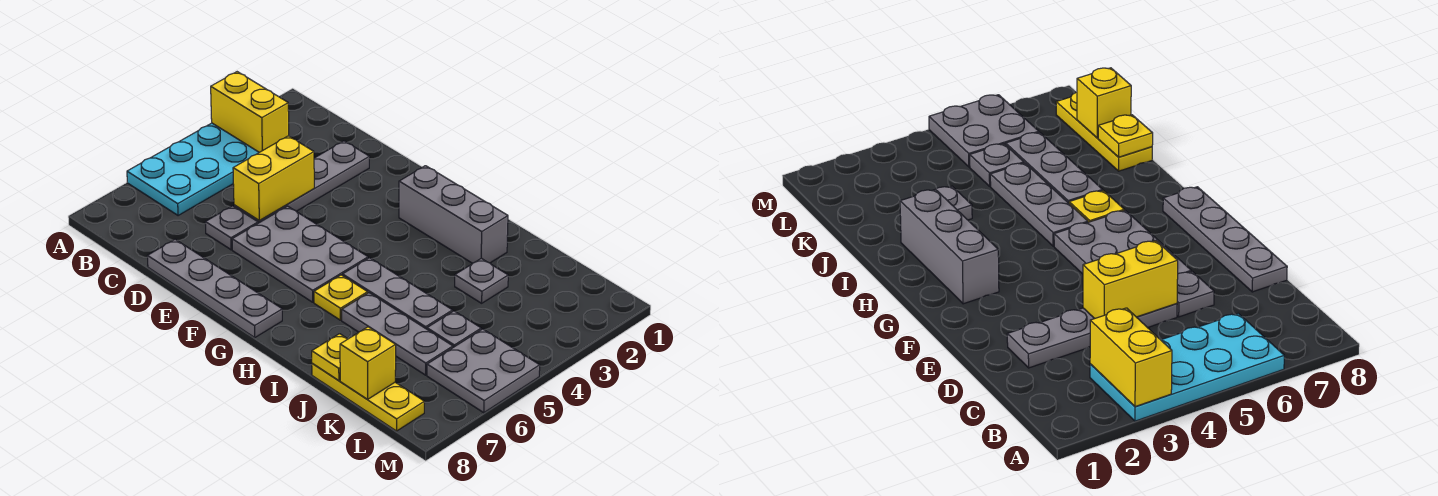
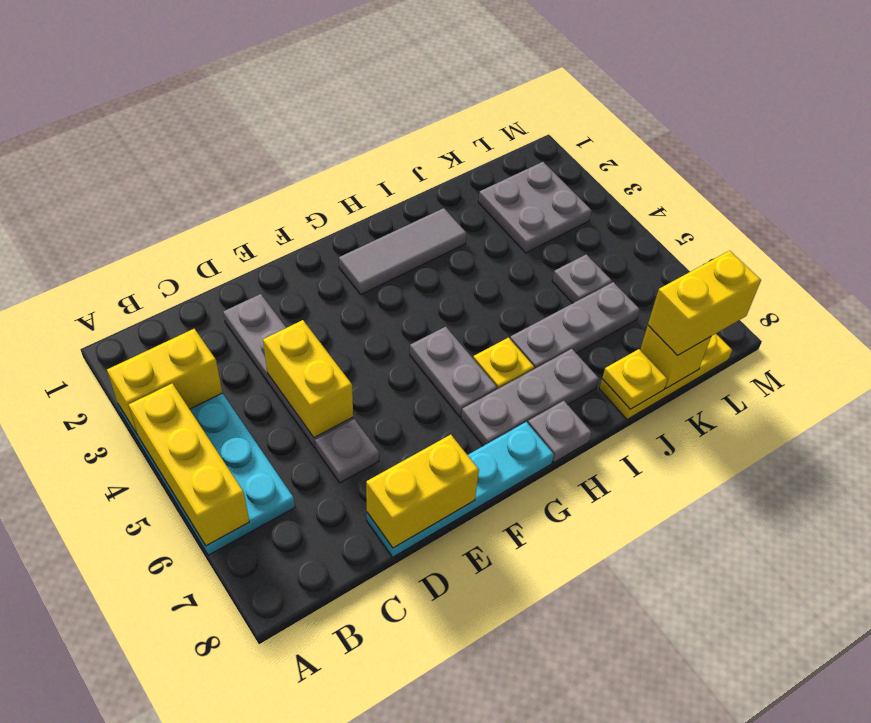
none -> yellow brick A4:A6 level 2
grey plate D8:G8 level 1 -> cyan plate D8:G8 level 1
none -> yellow brick D8:E8 level 2
grey plate E5:G6 level 1 -> grey plate G5:G6 level 1
grey brick G2:I2 level 1 -> grey tile G2:I2 level 1
grey plate H5:J5 level 1 -> grey plate G7:I7 level 1
grey plate J3 level 1 -> grey plate H8 level 1
none -> yellow brick K8:L8 level 3
grey plate L5:M6 level 1 -> grey plate K2:L3 level 1

